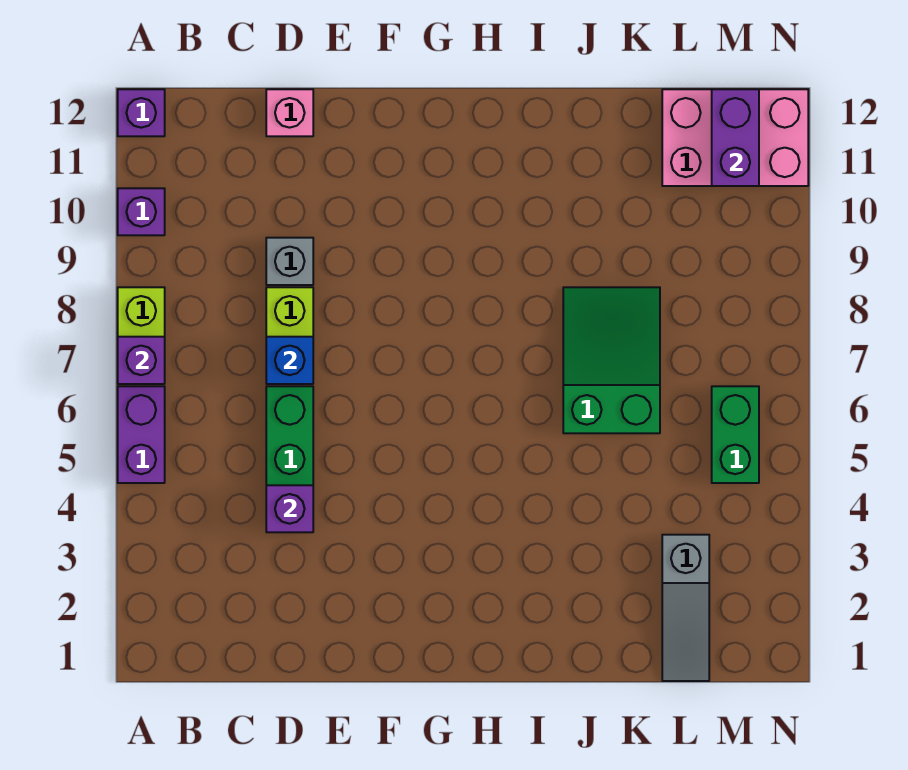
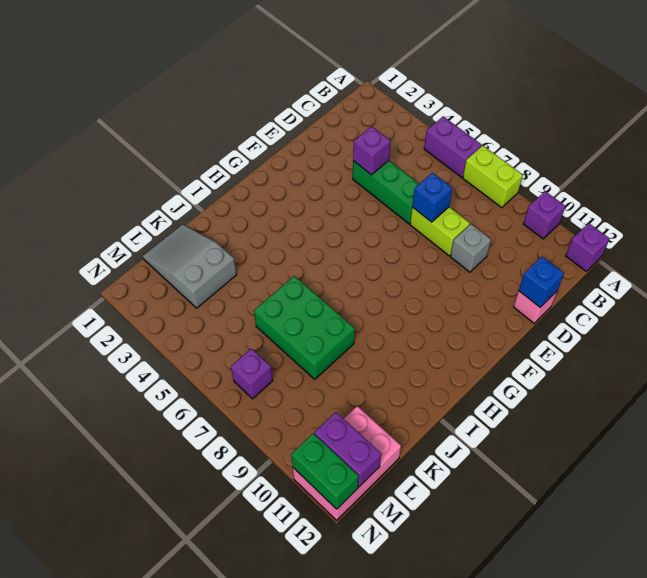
purple brick A7 level 2 -> purple brick M7 level 1
none -> blue brick D12 level 2
green slope J6:K8 level 1 top 6 -> green brick J6:K8 level 1
grey slope L1:L3 level 1 top 3 -> grey slope K1:L3 level 1 top 3
green brick M5:M6 level 1 -> green brick N11:N12 level 2

